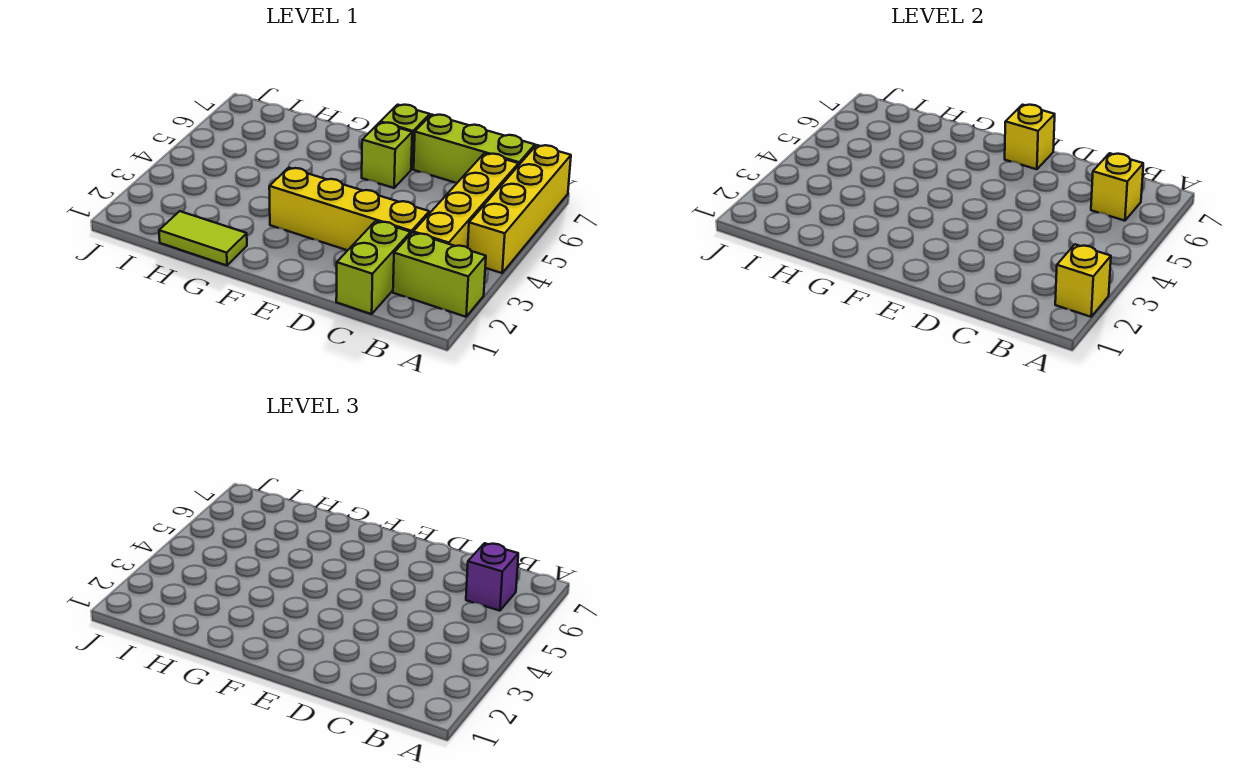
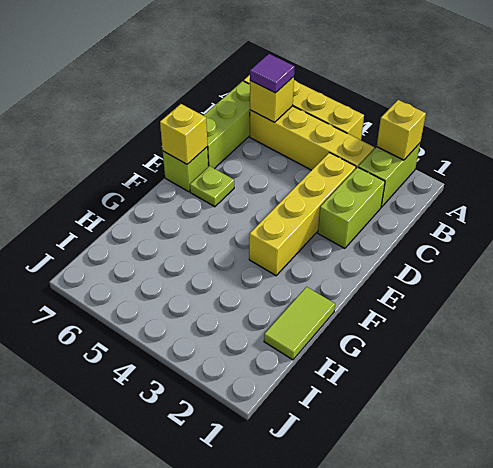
purple brick B6 level 3 -> purple tile B6 level 3
lime brick C1:C2 level 1 -> lime brick C2:D2 level 1
lime brick E6 level 1 -> lime plate E6 level 1

